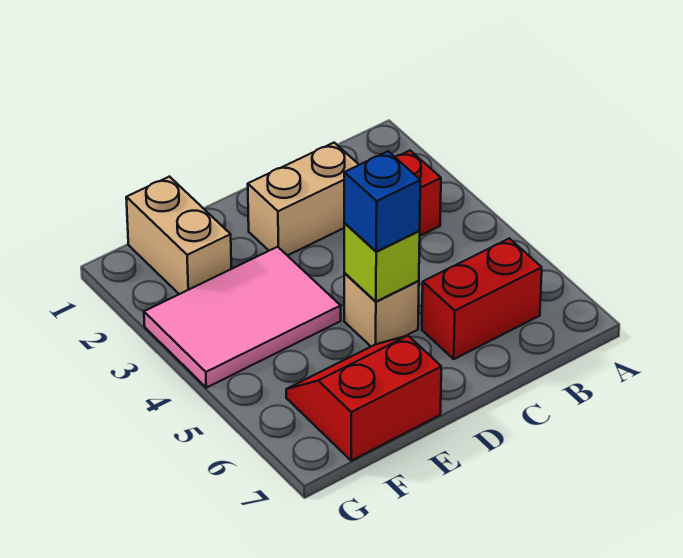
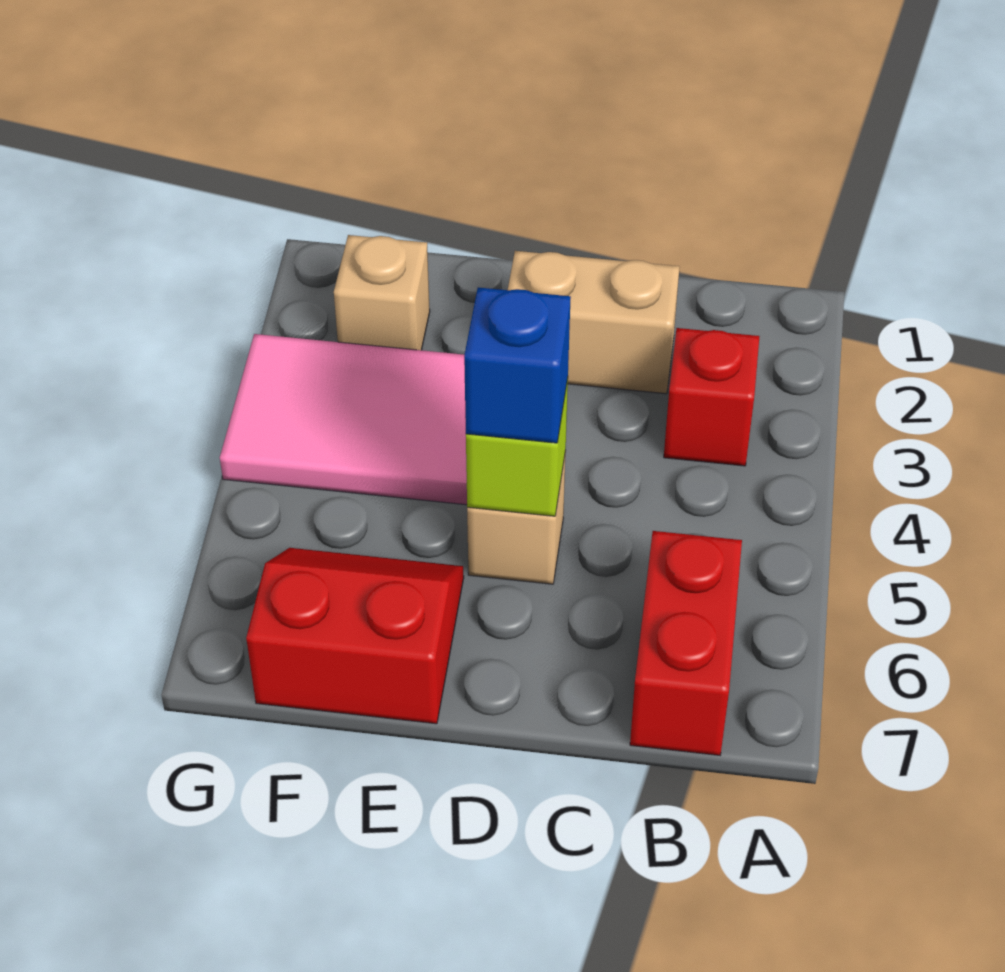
red brick B6:C6 level 1 -> red brick B6:B7 level 1
tan brick F1:F2 level 1 -> tan brick F2 level 1

